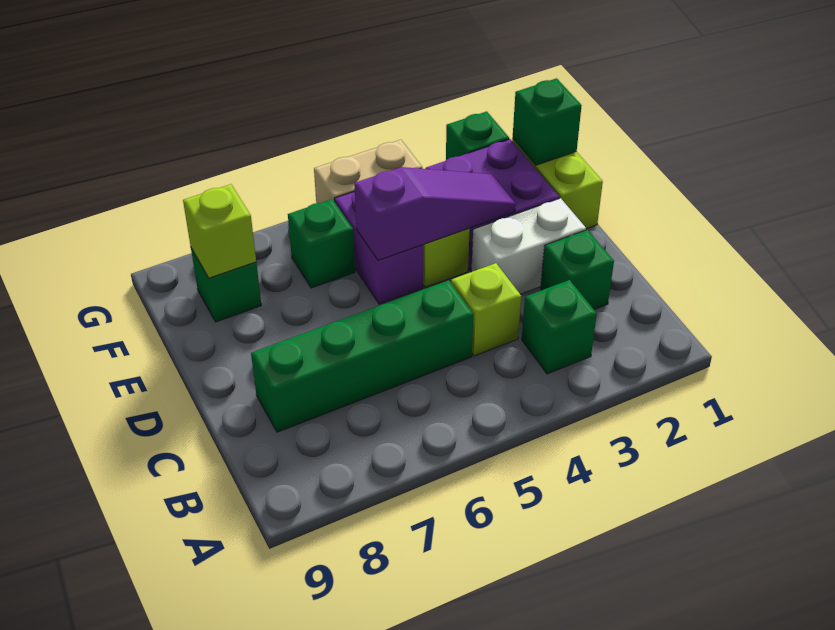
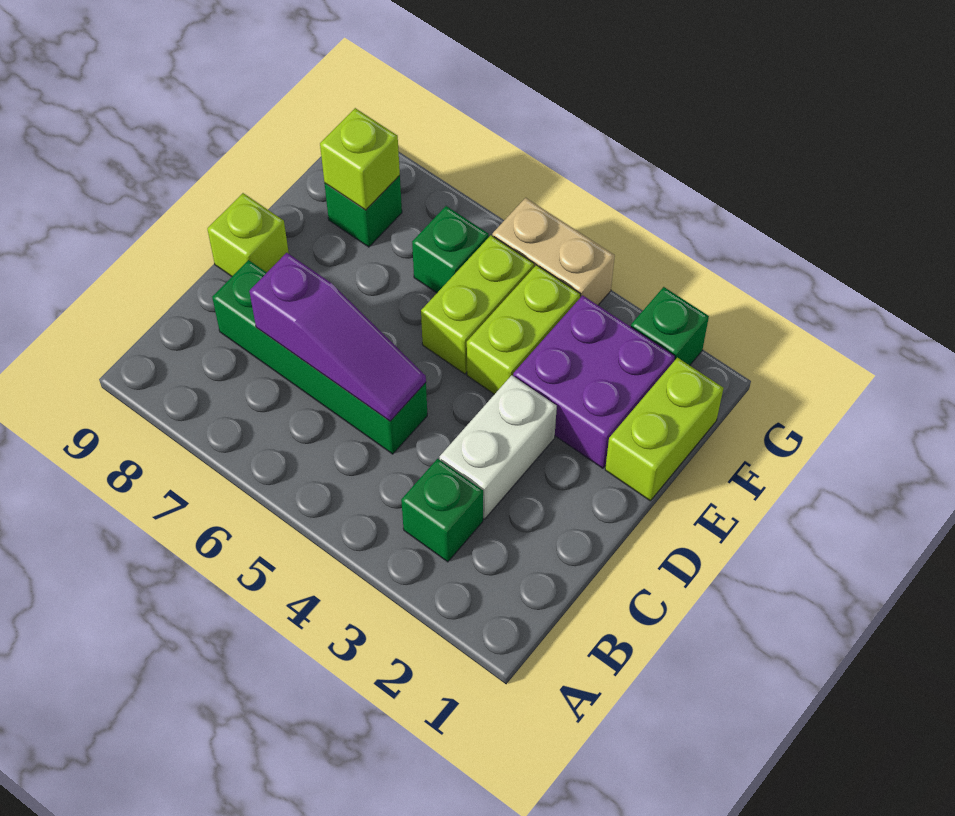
green brick C2 level 1 -> none
lime brick C4 level 1 -> lime brick D9 level 1
white brick D2:D3 level 1 -> white brick C3:D3 level 1
purple slope E3:E5 level 2 top 5 -> purple slope C5:C7 level 2 top 7
purple brick E5:F5 level 1 -> lime brick E5:F5 level 1
green brick F1 level 2 -> none

